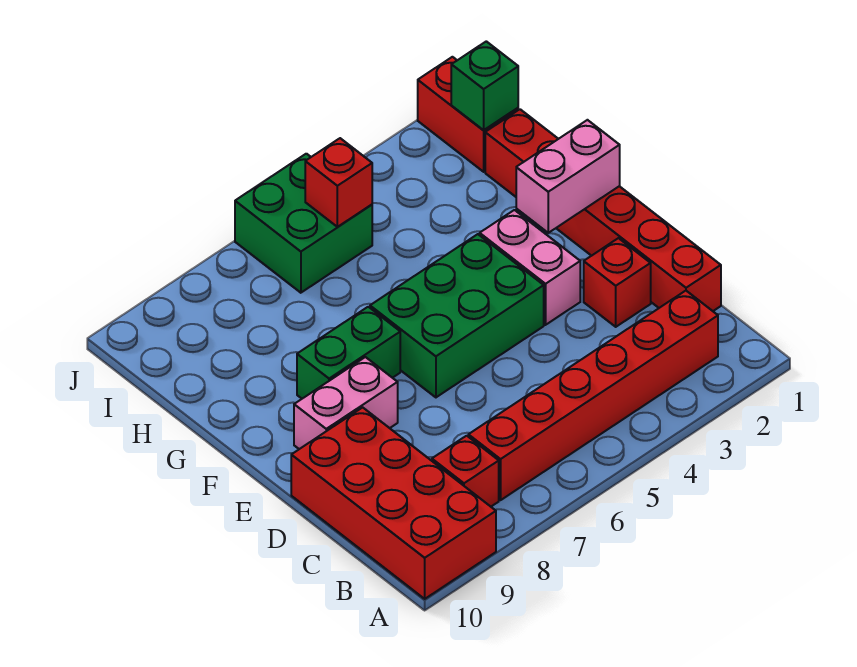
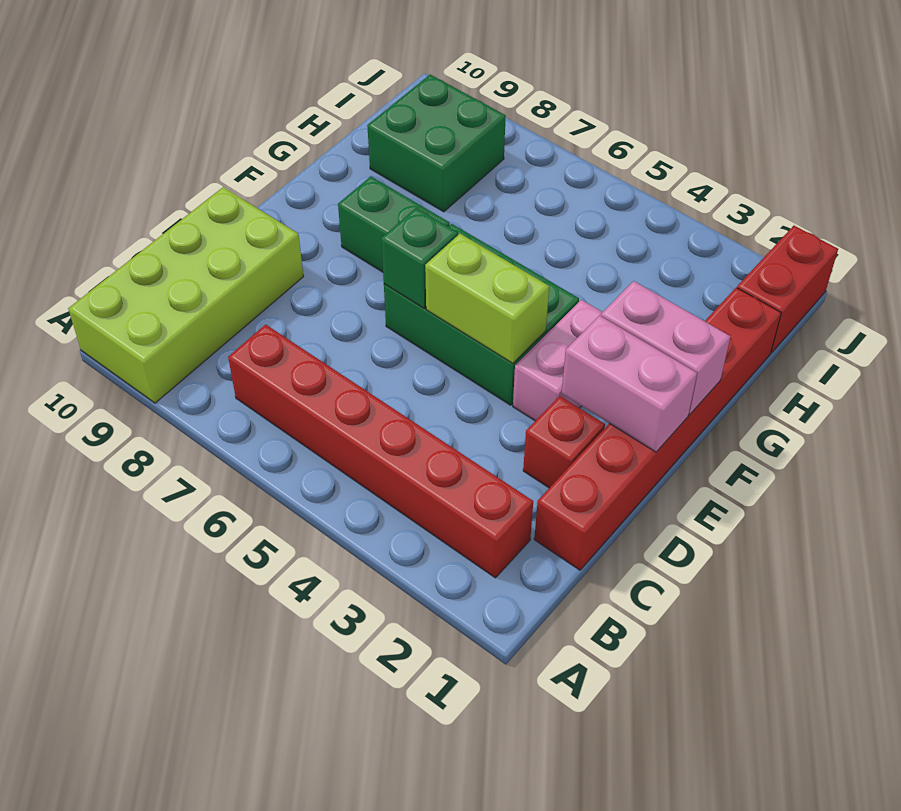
red brick A9:D10 level 1 -> lime brick A9:D10 level 1
red brick B8 level 1 -> none
none -> lime brick E4:E5 level 2
pink brick E8:E9 level 1 -> pink brick E1:E2 level 2
green brick I1 level 2 -> green brick E6 level 2
green brick I5:J6 level 1 -> green brick H8:I9 level 1
red brick I5 level 2 -> none

